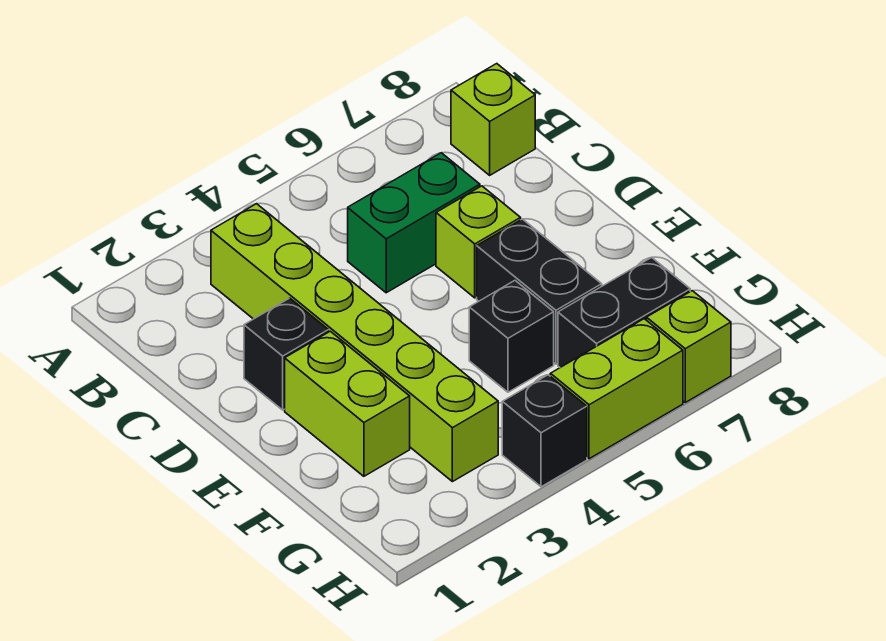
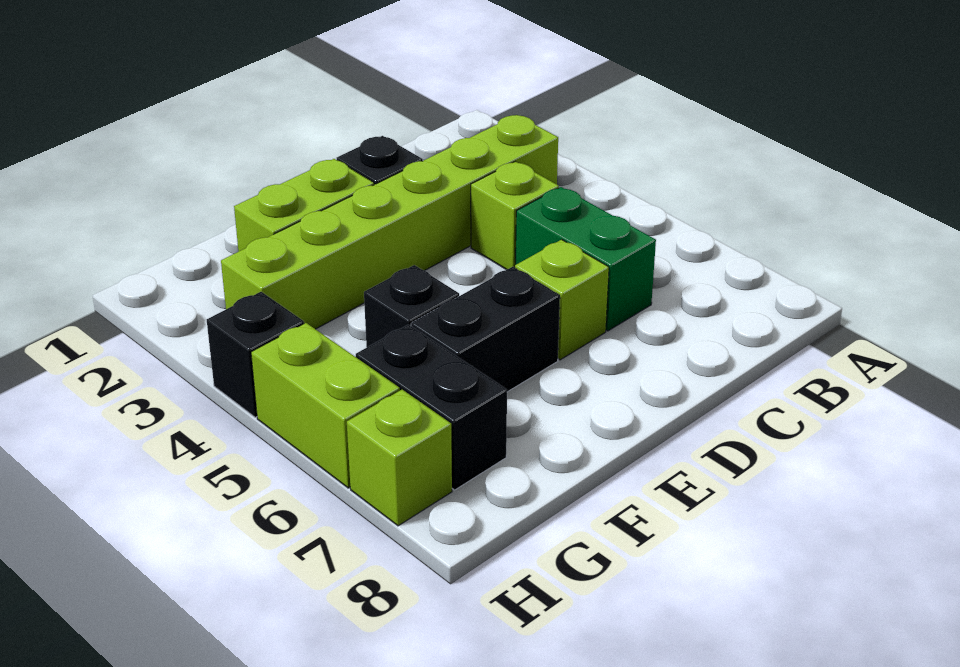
lime brick B8 level 1 -> lime brick C4 level 1

